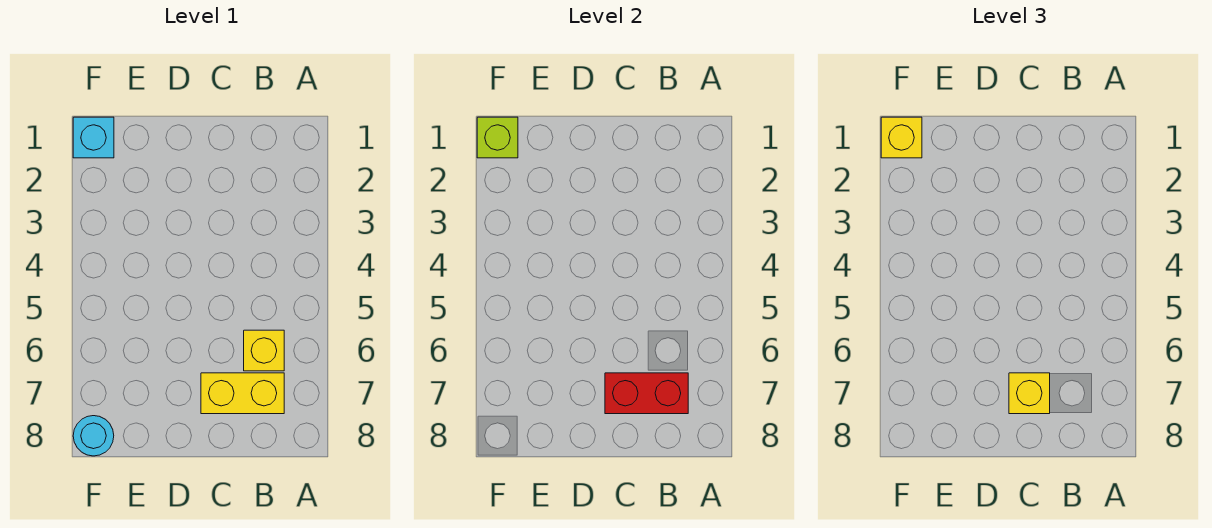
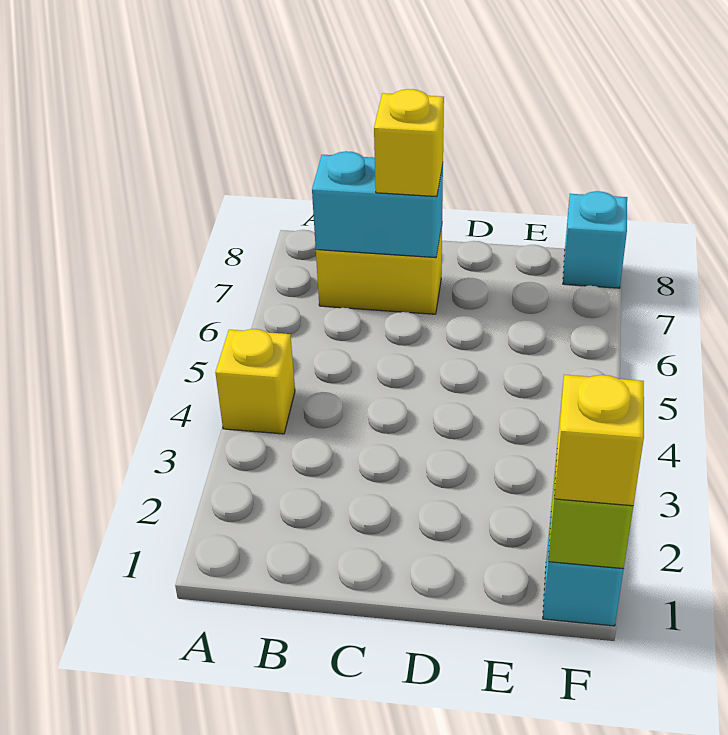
yellow brick B6 level 1 -> yellow brick A4 level 1
red brick B7:C7 level 2 -> cyan brick B7:C7 level 2
cyan round brick F8 level 1 -> cyan brick F8 level 1

